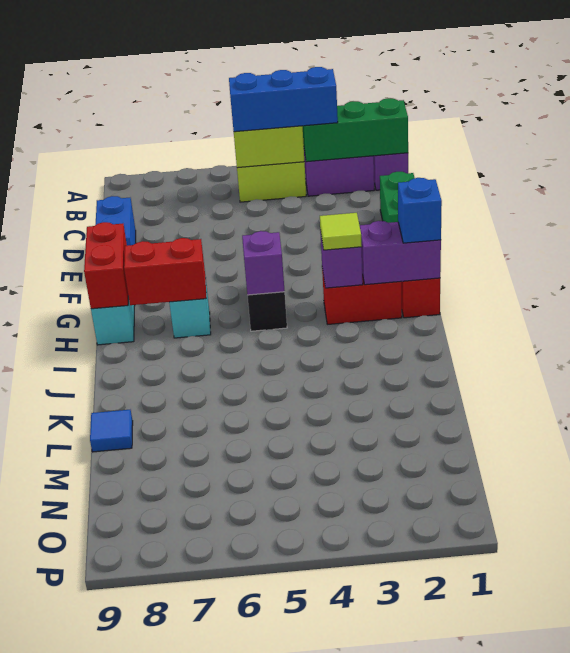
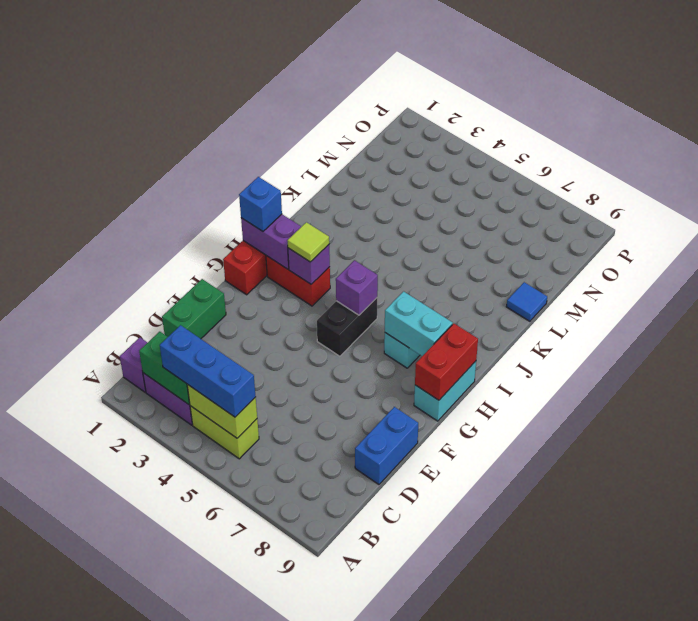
green brick B1:B3 level 2 -> green brick B2:B3 level 2
red brick H7:H8 level 2 -> cyan brick H7:H8 level 2

